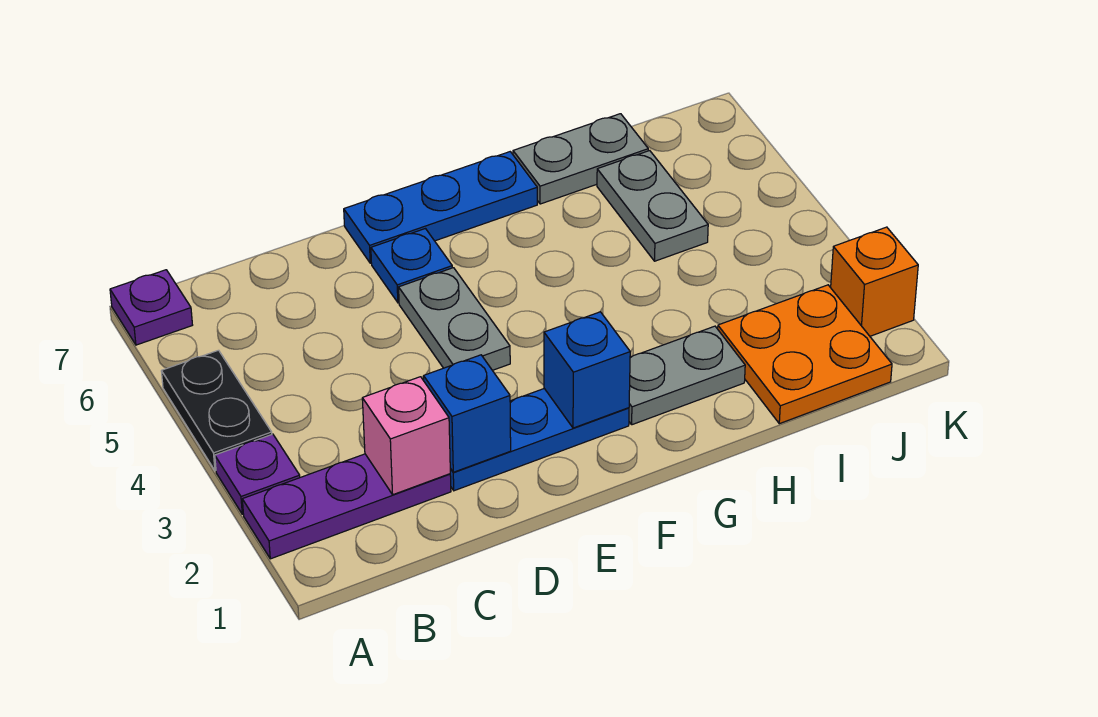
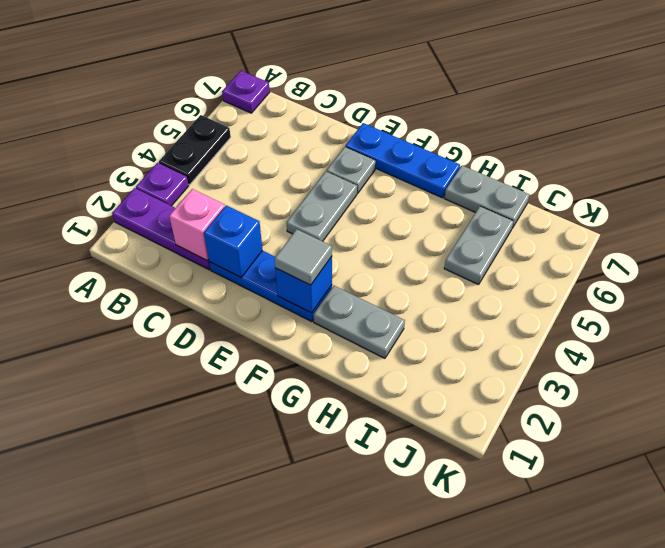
blue plate E6 level 1 -> grey plate E6 level 1
none -> grey tile F2 level 3
orange plate I1:J2 level 1 -> none
orange brick K2 level 1 -> none

